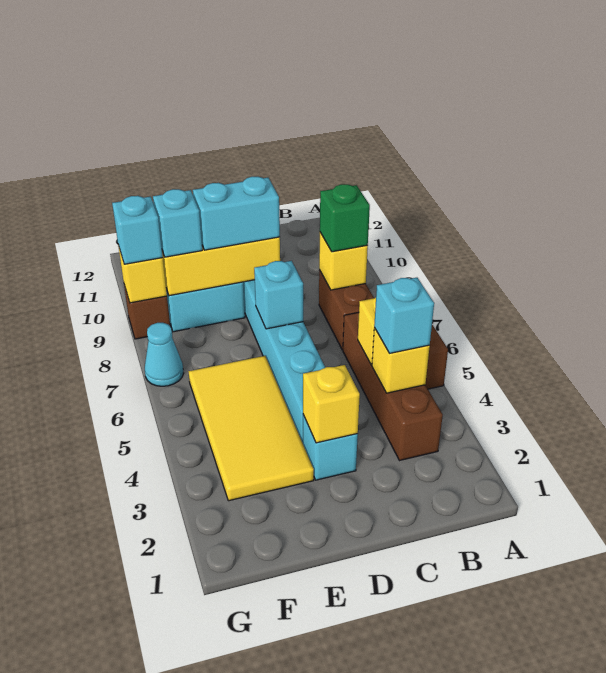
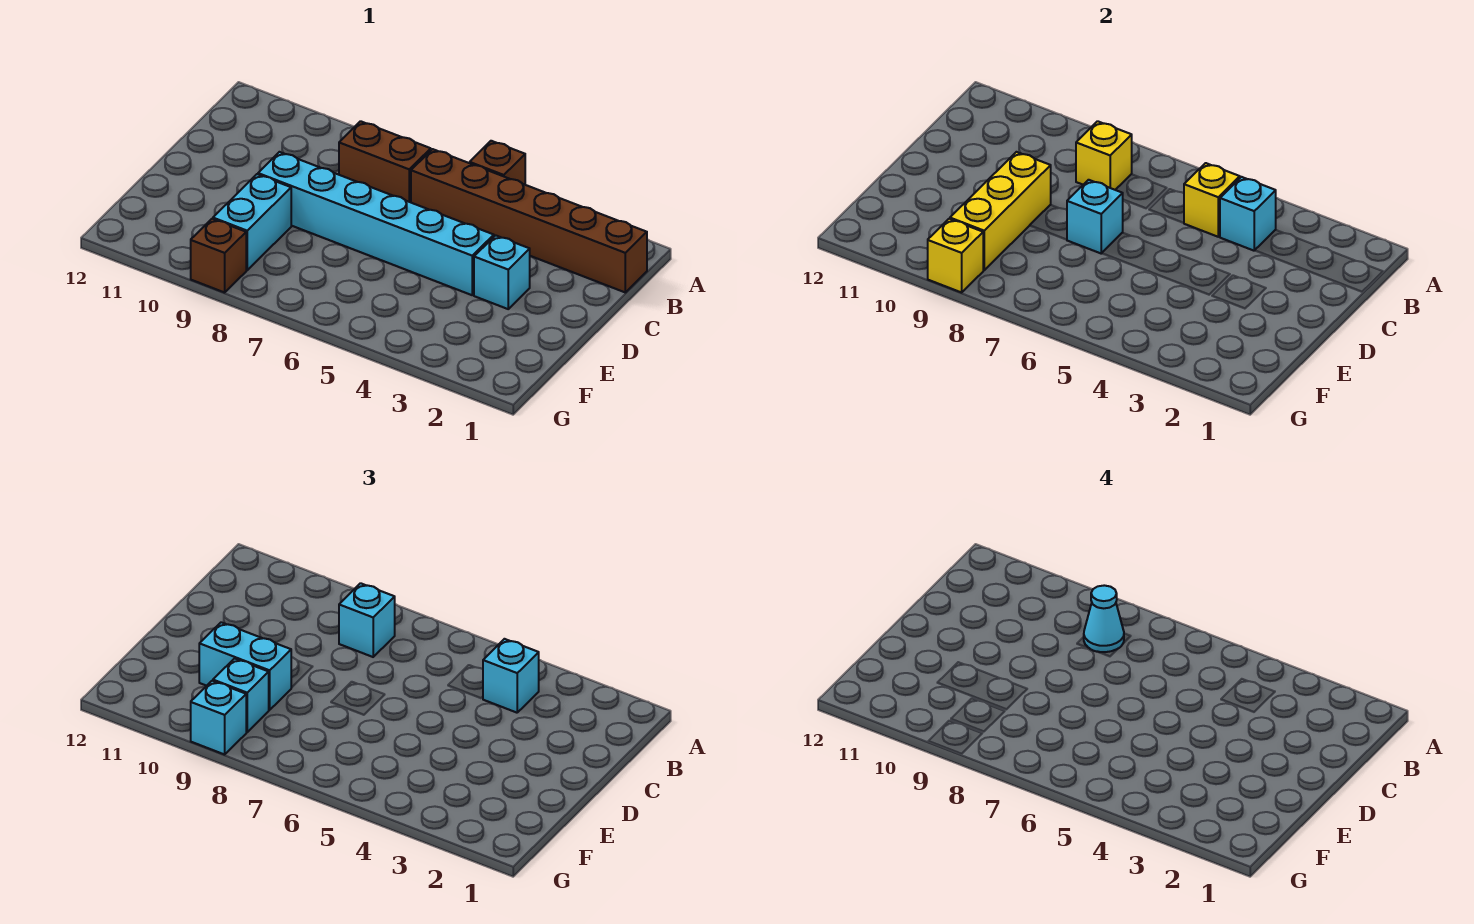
brown brick B3:B6 level 1 -> brown brick B1:B6 level 1
yellow brick B4 level 2 -> cyan brick B4 level 2
green brick B8 level 3 -> cyan brick B8 level 3
yellow brick D3 level 2 -> none
cyan brick D9:E9 level 3 -> cyan brick E9:E10 level 3
yellow tile E3:F6 level 1 -> none
cyan cone G7 level 1 -> cyan cone B8 level 4

